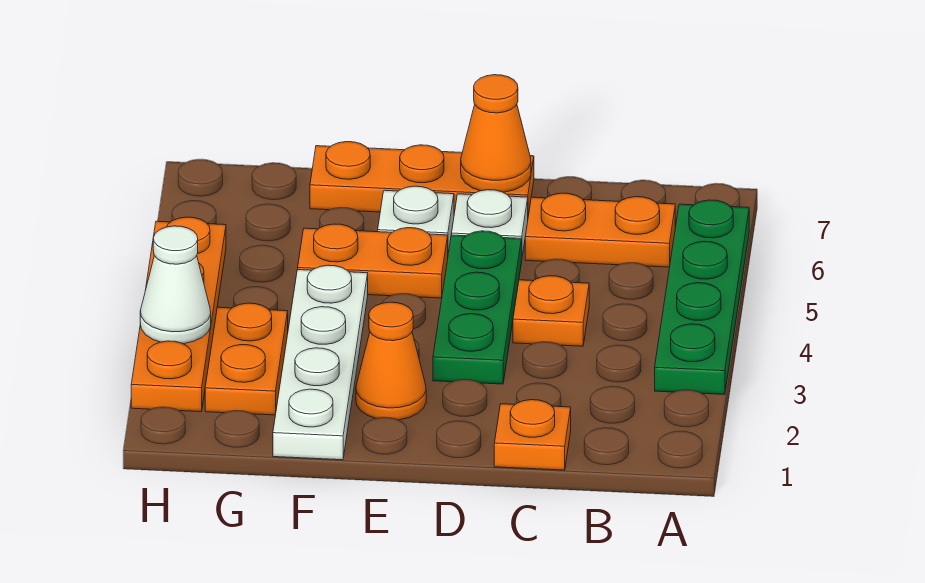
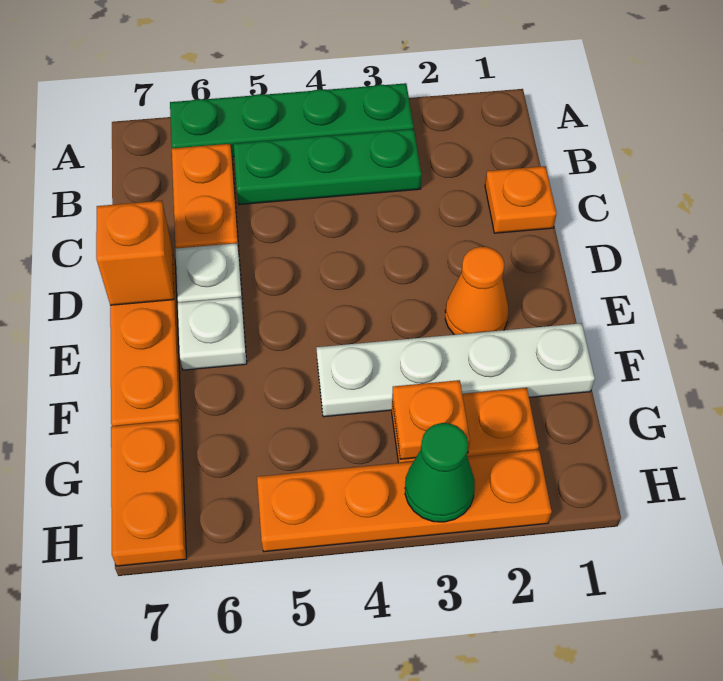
orange plate C4 level 1 -> orange plate G3 level 2
green plate D3:D5 level 1 -> green plate B3:B5 level 1
orange cone D7 level 2 -> orange brick D7 level 2
orange plate E5:F5 level 1 -> orange plate G7:H7 level 1
white cone H3 level 2 -> green cone H3 level 2

